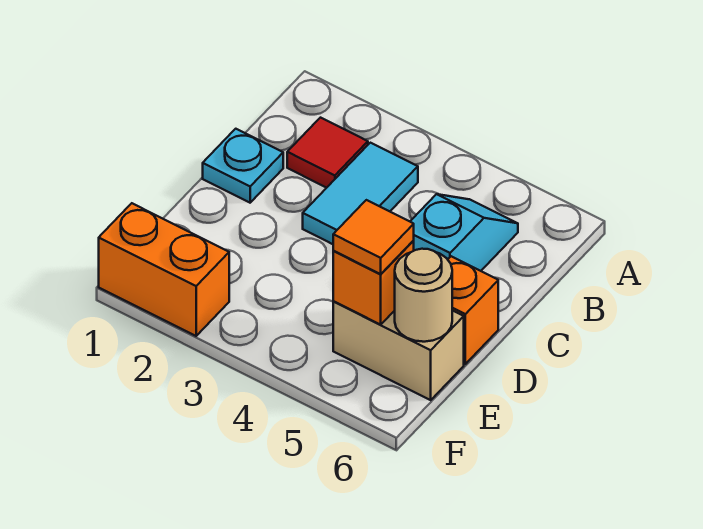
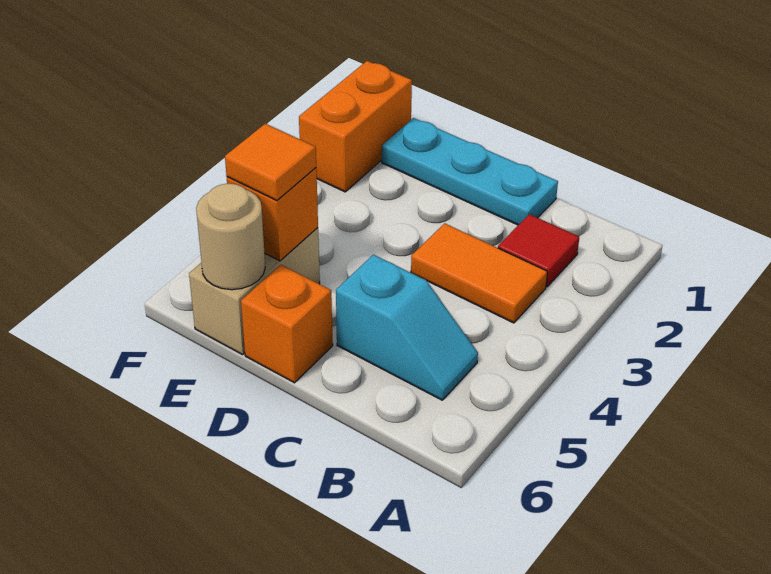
cyan tile B3:C3 level 1 -> orange tile B3:C3 level 1
cyan plate C1 level 1 -> cyan plate C1:E1 level 1

